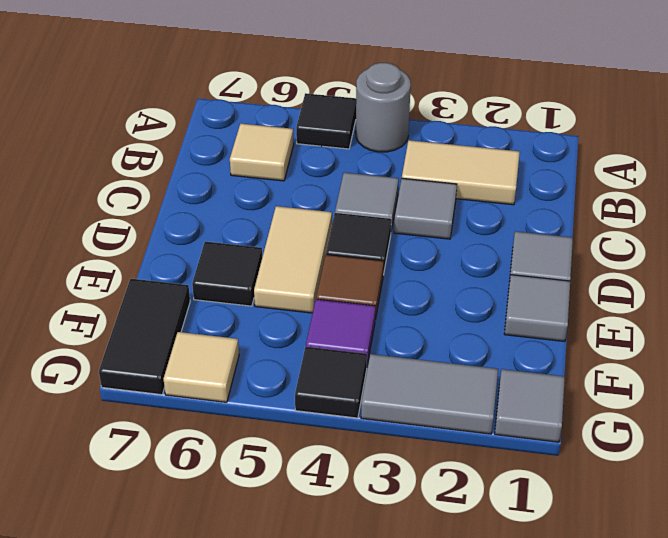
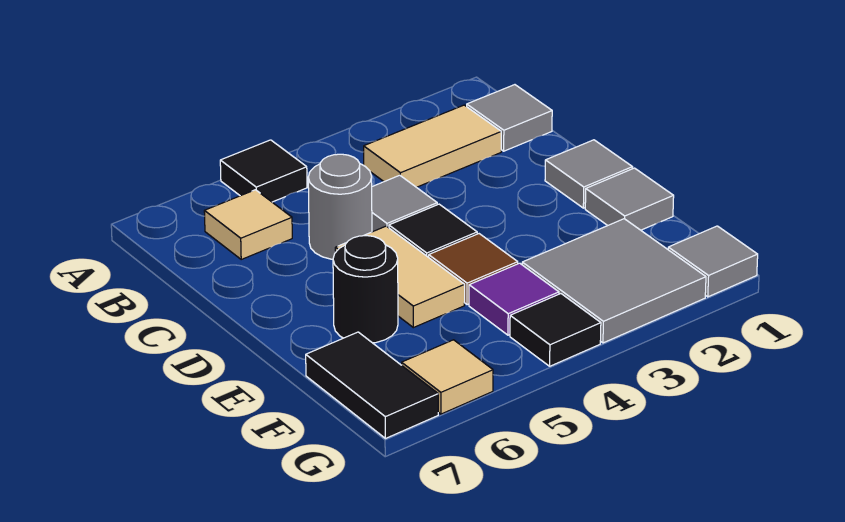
grey round brick A4 level 1 -> grey round brick C5 level 1
grey tile C3 level 1 -> grey tile B1 level 1
black tile E6 level 1 -> black round brick E6 level 1
grey tile G2:G3 level 1 -> grey tile F2:G3 level 1

